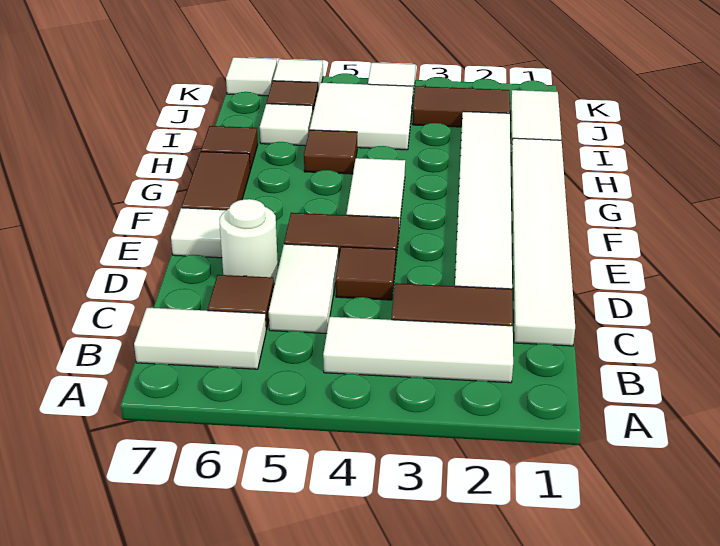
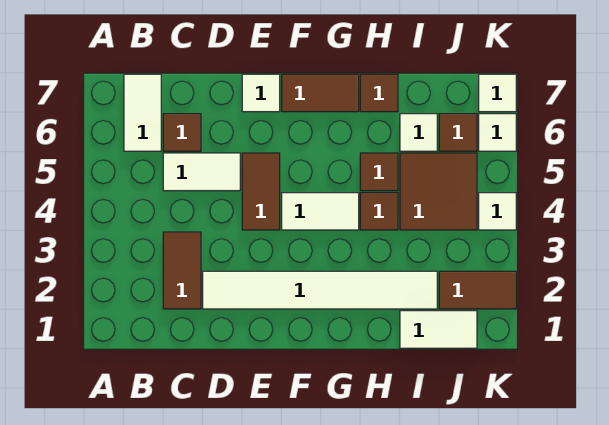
white tile B2:B4 level 1 -> none
white tile C1:H1 level 1 -> none
brown tile D4 level 1 -> brown tile H4 level 1
white round brick D6 level 1 -> none
white tile I4:J5 level 1 -> brown tile I4:J5 level 1
brown tile J2:J3 level 1 -> brown tile J2:K2 level 1

